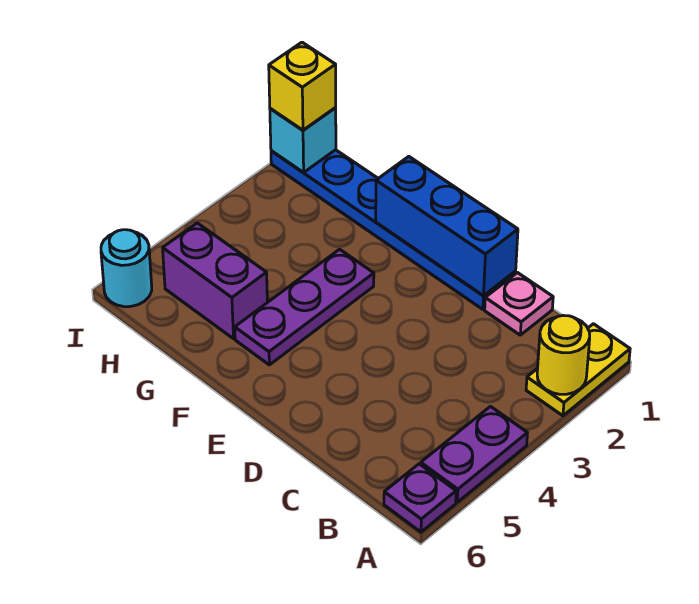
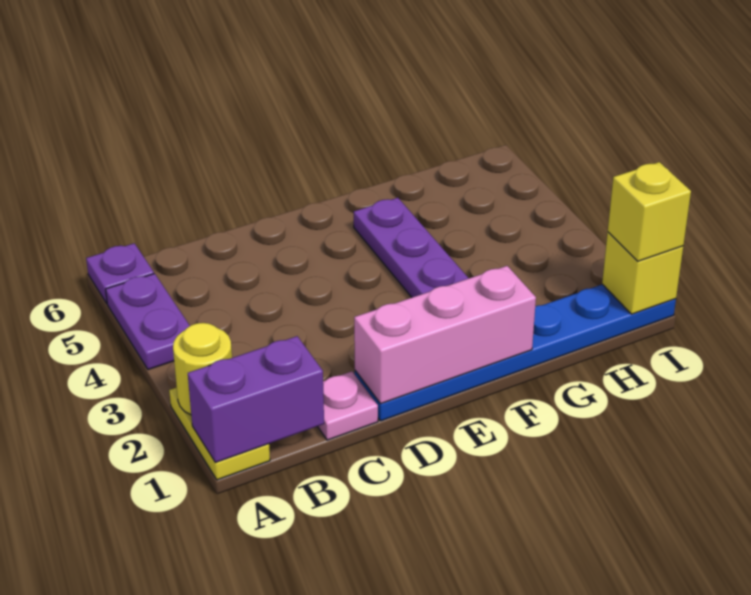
blue brick D1:F1 level 2 -> pink brick D1:F1 level 2
purple brick G5:H5 level 1 -> purple brick A1:B1 level 2
cyan brick I1 level 2 -> yellow brick I1 level 2
cyan round brick I6 level 1 -> none

